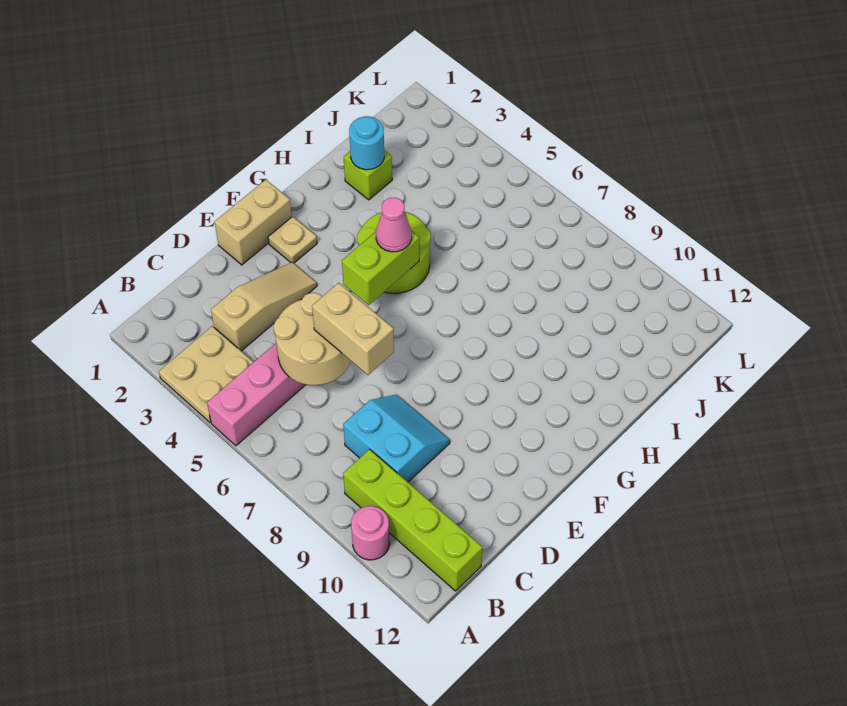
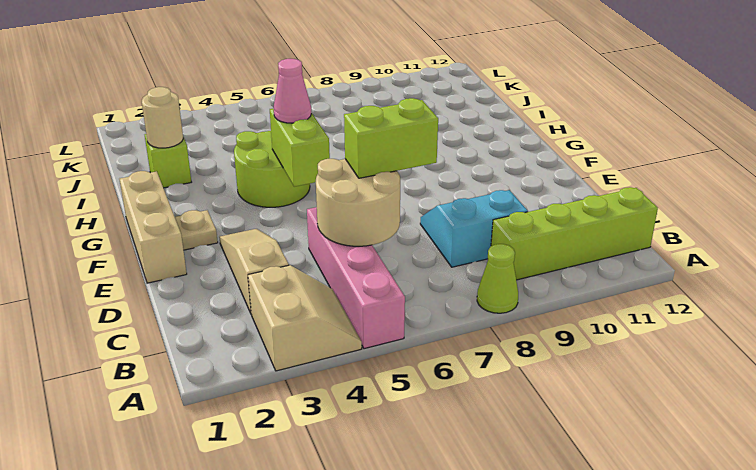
tan plate A3:B4 level 1 -> tan slope A3:B4 level 1 top 3
none -> lime cone A8 level 1
pink round brick A10 level 1 -> none
tan brick D6:D7 level 3 -> lime brick D6:D7 level 3
tan brick E1:F1 level 1 -> tan brick E1:G1 level 1
cyan round brick I2 level 2 -> tan round brick I2 level 2

